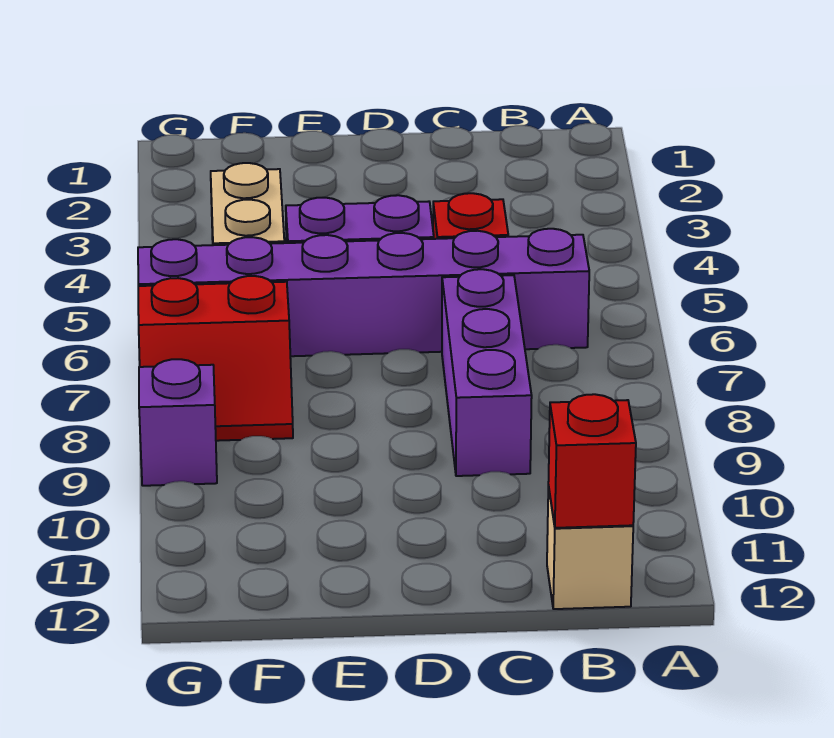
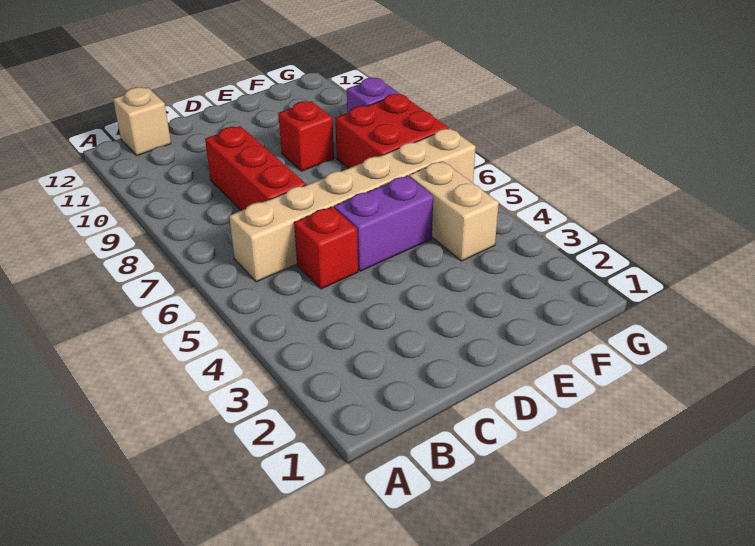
purple brick B6:G6 level 1 -> tan brick B6:G6 level 1
red brick B12 level 2 -> red brick E9 level 1
purple brick C7:C9 level 1 -> red brick C7:C9 level 1
red slope F7:G8 level 1 top 7 -> red brick F7:G8 level 1

